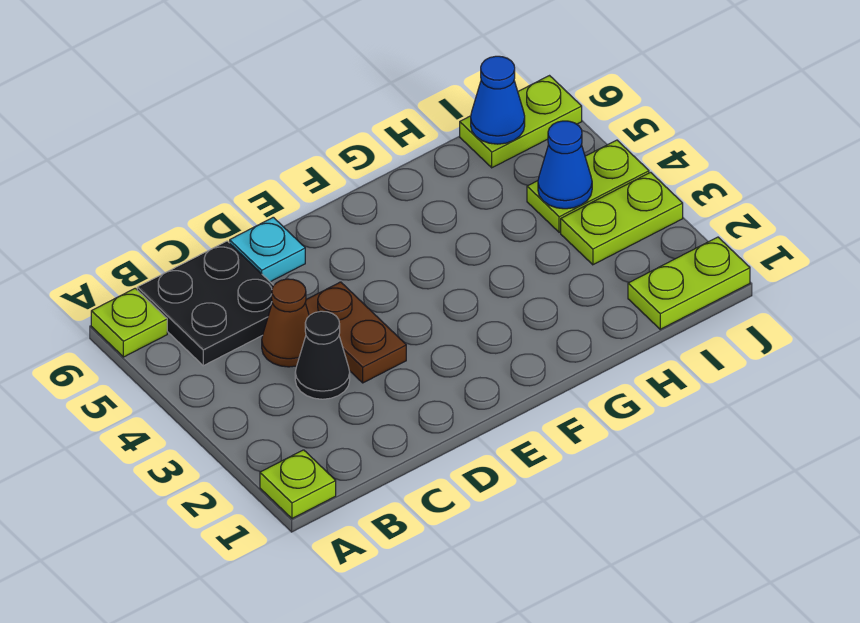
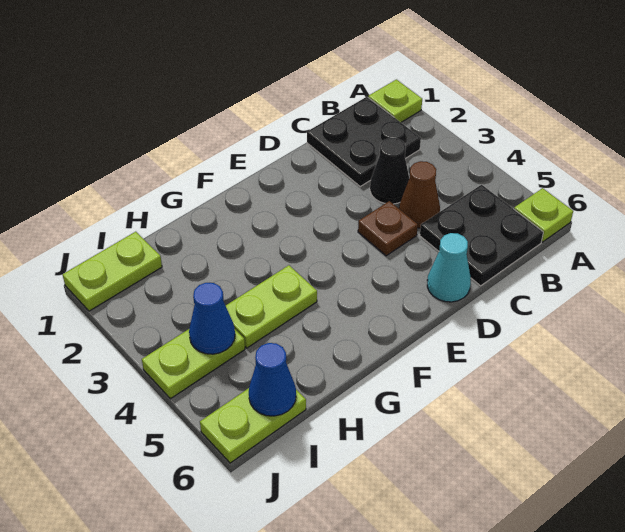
none -> black plate B1:C2 level 1
brown plate D3:D4 level 1 -> brown plate D4 level 1
cyan plate D6 level 1 -> cyan cone D6 level 1
lime plate I3:J3 level 1 -> lime plate G4:H4 level 1

